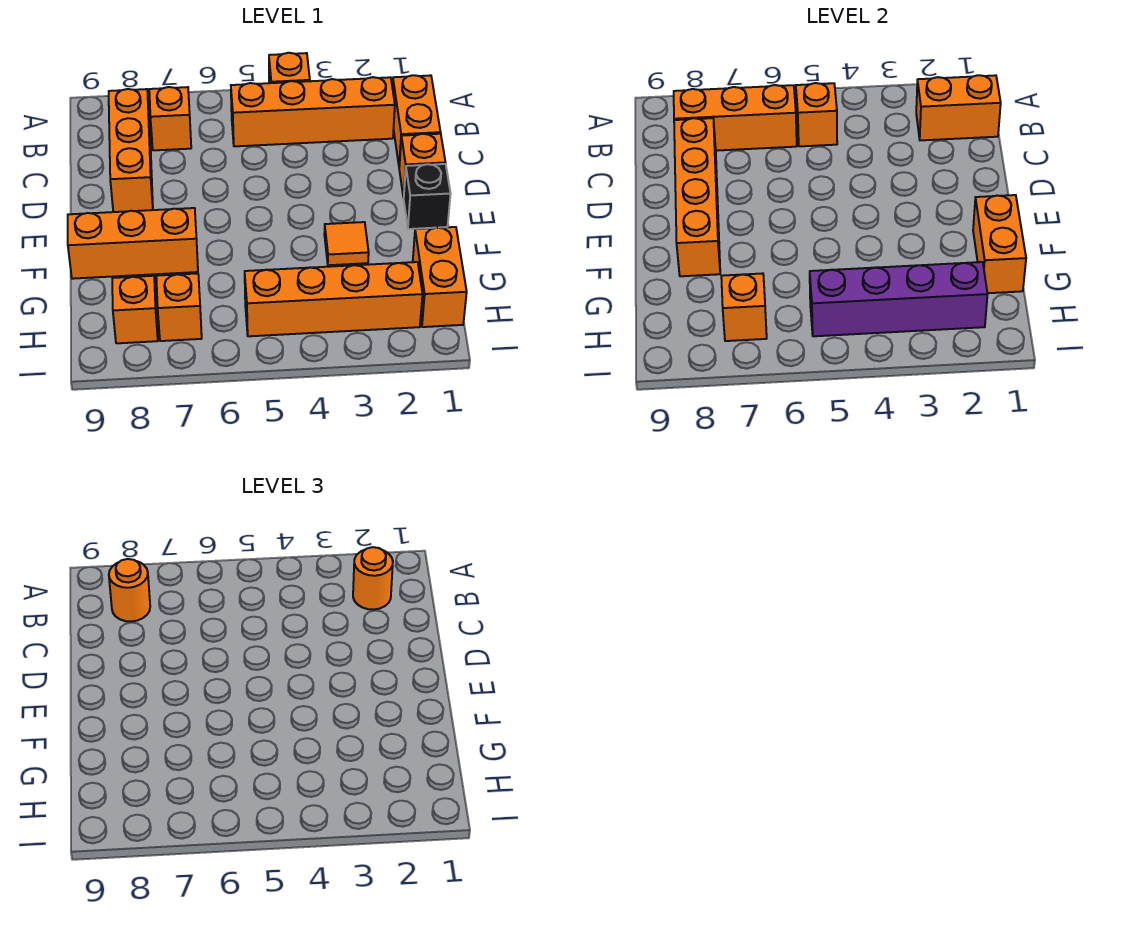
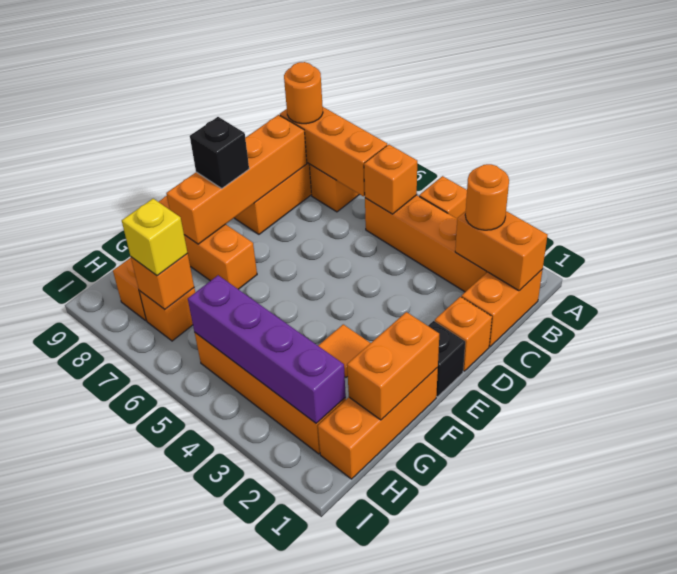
none -> black brick E8 level 3
orange brick G1:H1 level 1 -> orange brick F1:H1 level 1
none -> yellow brick H7 level 3

